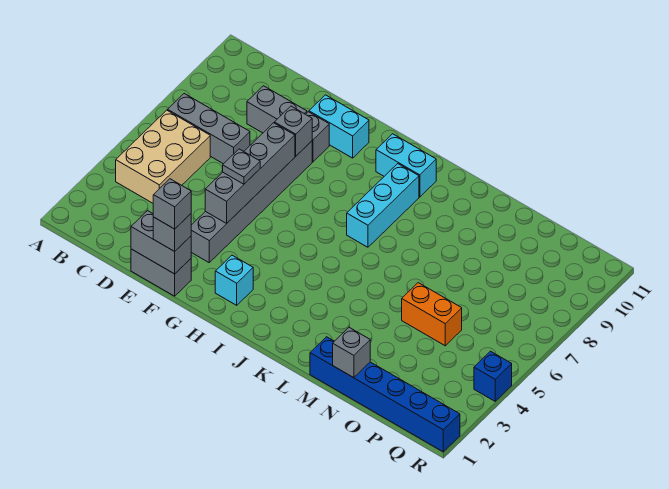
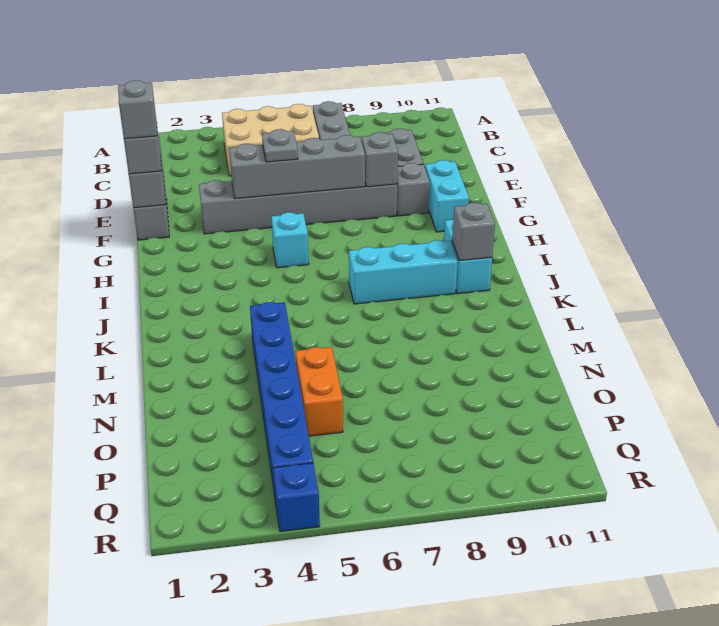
cyan brick H2 level 1 -> cyan brick H5 level 1
blue brick M1:R1 level 1 -> blue brick L4:Q4 level 1
grey brick N1 level 2 -> grey brick J10 level 2

